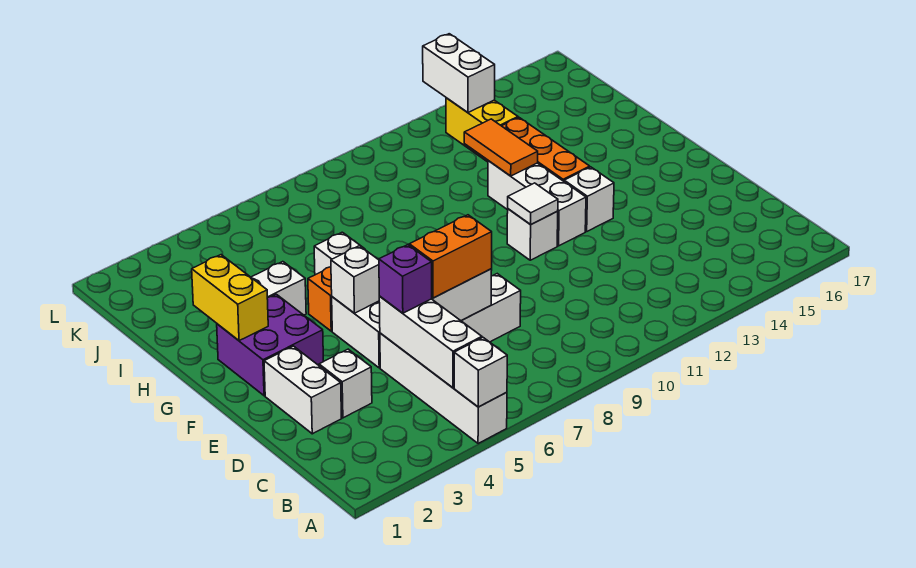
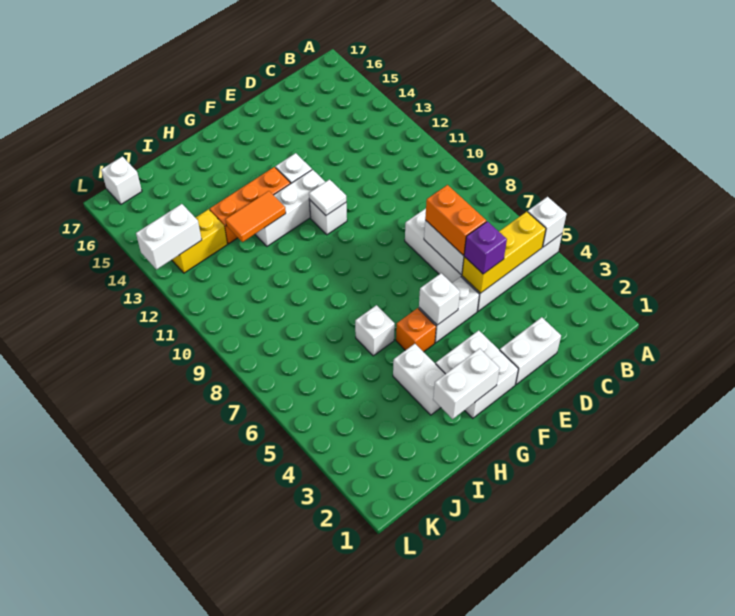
white brick B5:D5 level 2 -> yellow brick B5:D5 level 2
white brick D3 level 1 -> white brick K17 level 1
purple brick F2:G3 level 1 -> white brick F2:G3 level 1
yellow brick G2:H2 level 2 -> white brick G2:H2 level 2

